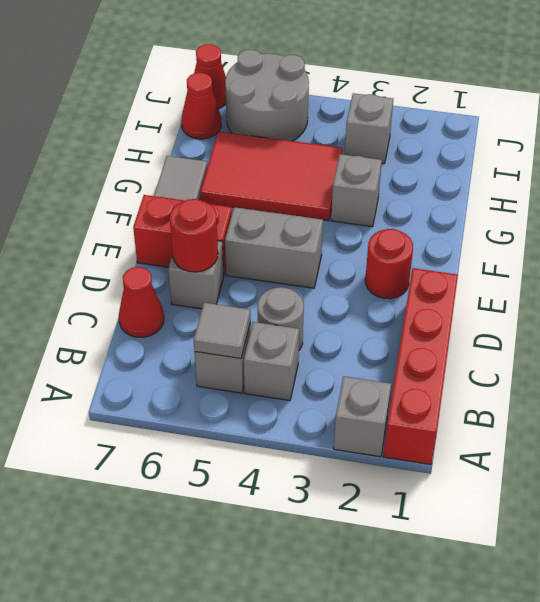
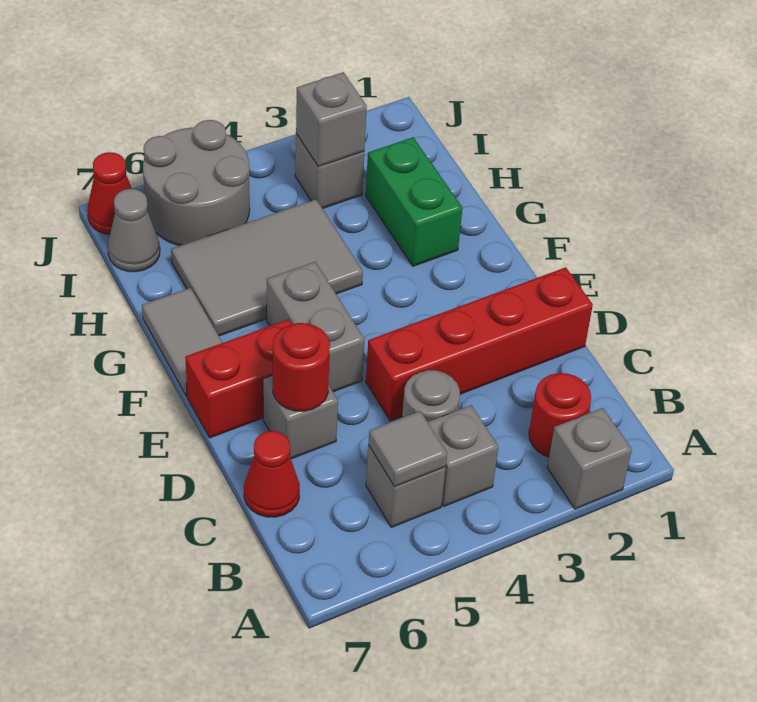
red brick A1:D1 level 1 -> red brick D1:D4 level 1
red round brick E2 level 1 -> red round brick B2 level 1
grey brick E4:E5 level 1 -> grey brick E5:F5 level 1
none -> green brick G2:H2 level 1
grey brick G3 level 1 -> grey brick I3 level 2
red tile G4:H6 level 1 -> grey tile G4:H6 level 1
red cone I7 level 1 -> grey cone I7 level 1

